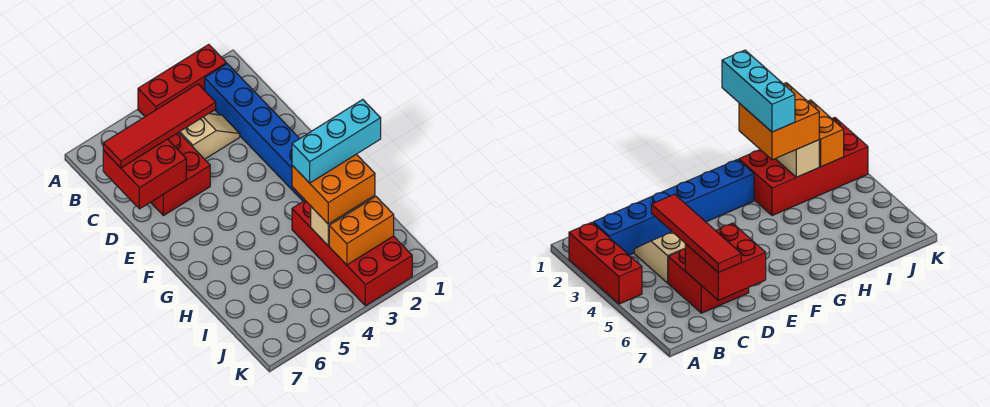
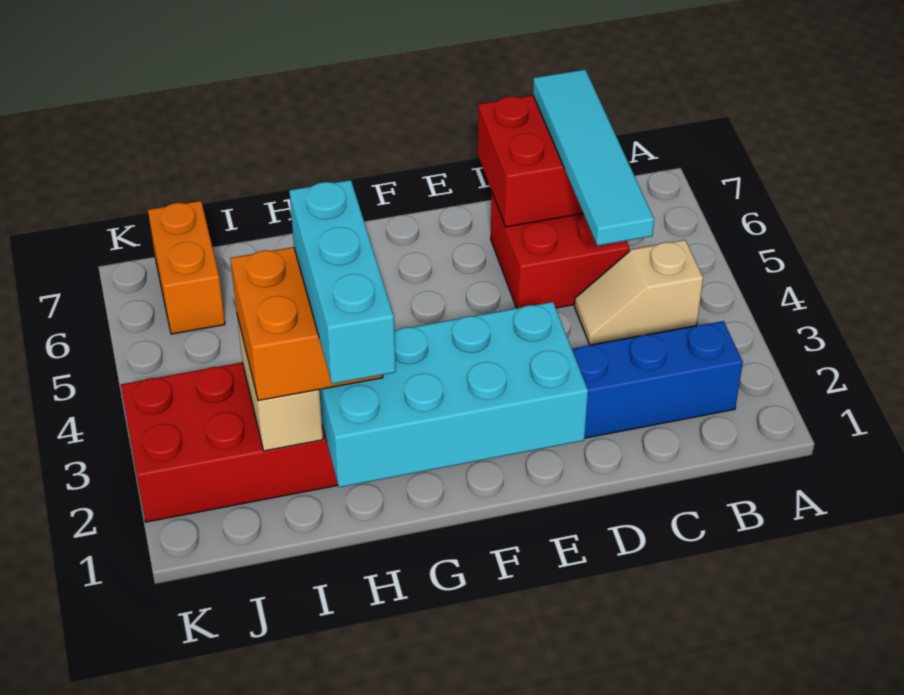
red brick A2:A4 level 1 -> none
tan slope C3:C4 level 1 top 4 -> tan slope B4:C4 level 1 top B
red tile C4:C7 level 3 -> cyan tile C4:C7 level 3
none -> cyan brick E1:H2 level 2
orange brick J2:J3 level 2 -> orange brick J6:J7 level 1

